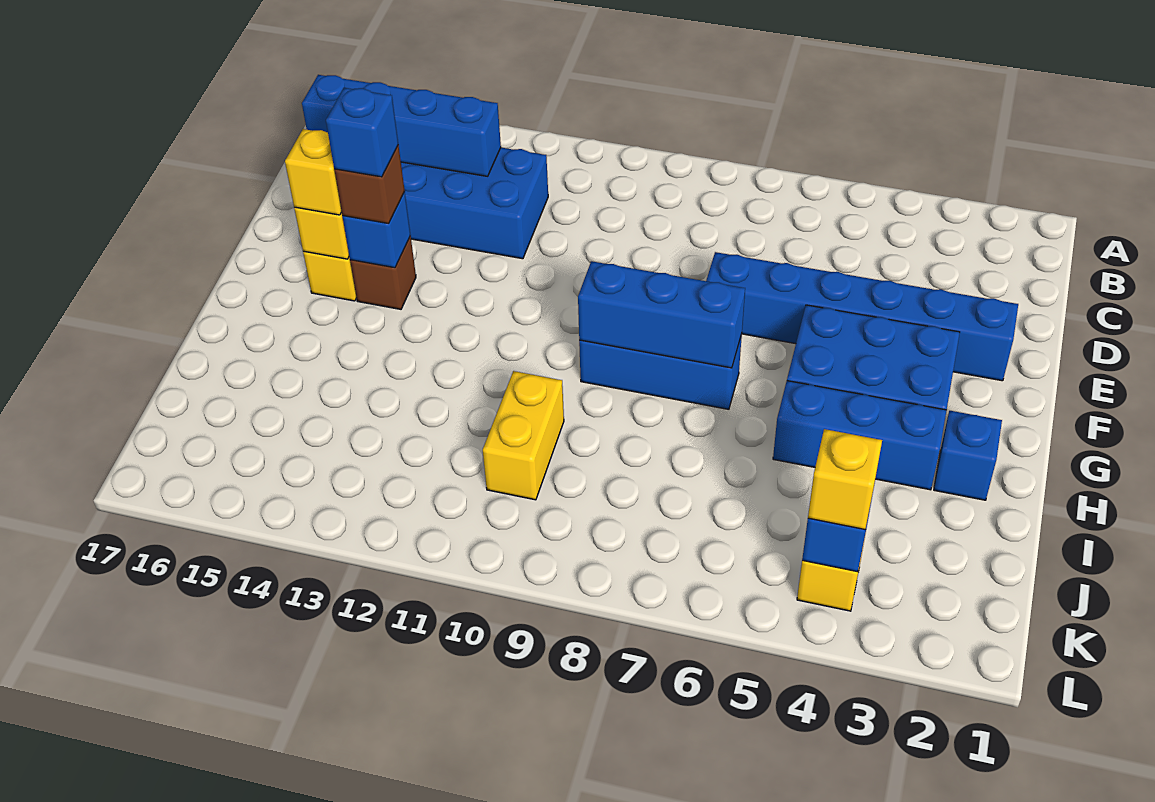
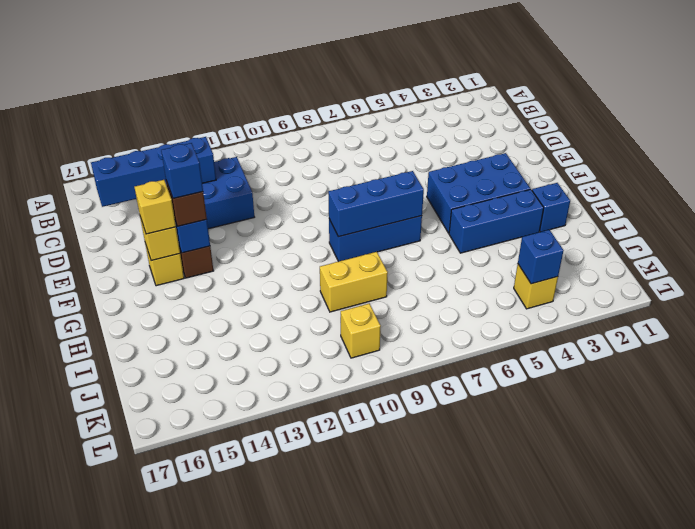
blue brick E2:E7 level 1 -> none
yellow brick I10:J10 level 1 -> yellow brick I9:I10 level 1
yellow brick K4 level 3 -> yellow brick K10 level 1

